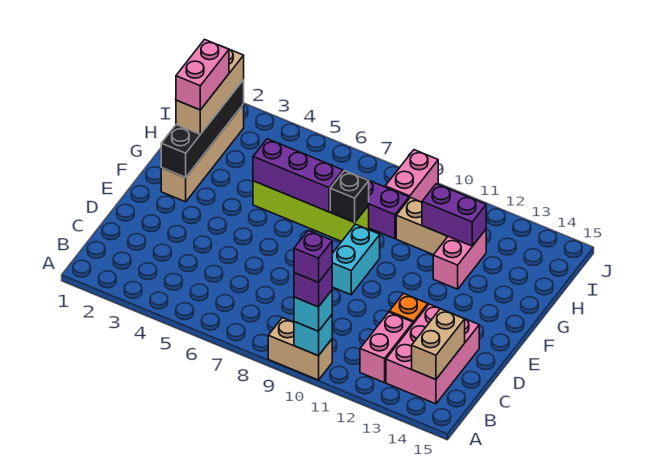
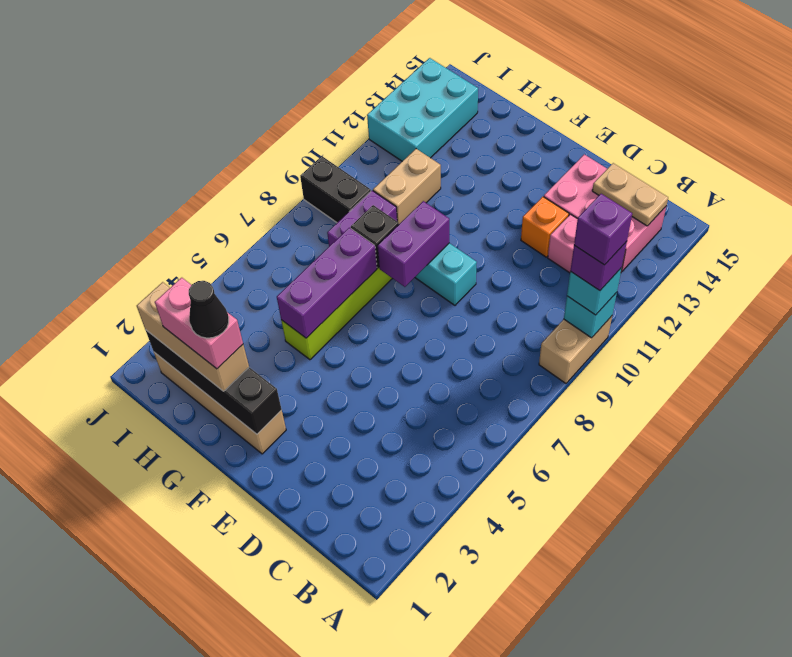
tan brick B14:C14 level 2 -> tan plate B14:C14 level 2
none -> black cone G2 level 5
pink brick G12:H12 level 1 -> none
purple brick H11:H12 level 2 -> purple brick F8:F9 level 2
pink brick I9:J9 level 1 -> black brick I9:J9 level 1
none -> cyan brick I12:J14 level 1

